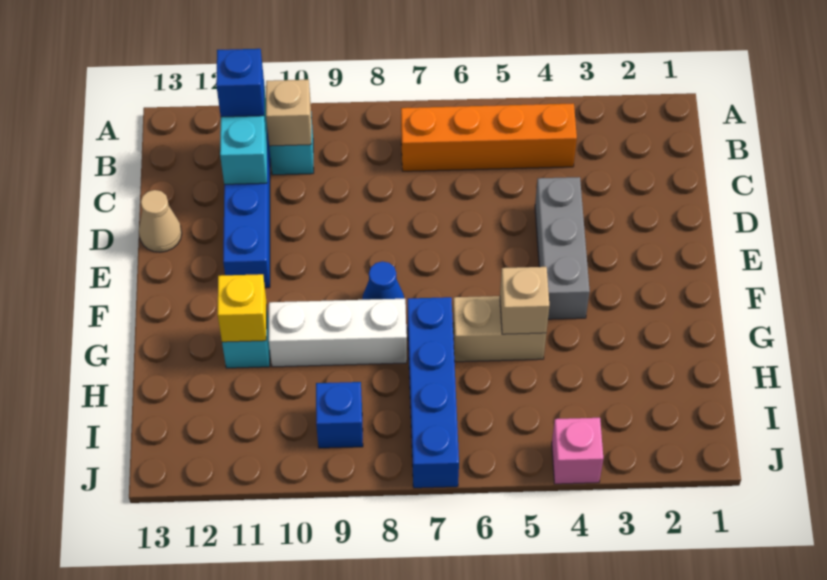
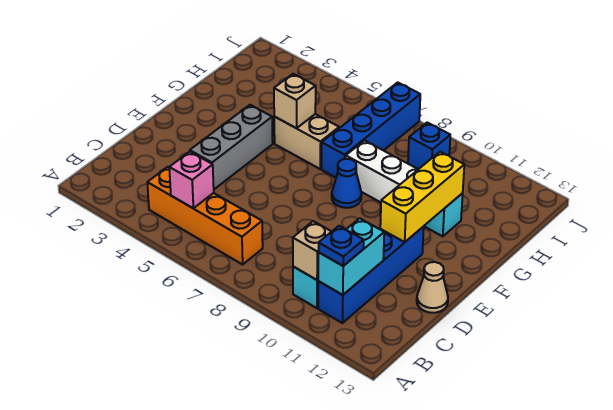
blue brick B11 level 3 -> blue plate B11 level 3
yellow brick G11 level 2 -> yellow brick E11:G11 level 2
pink brick J4 level 1 -> pink brick B5 level 2

